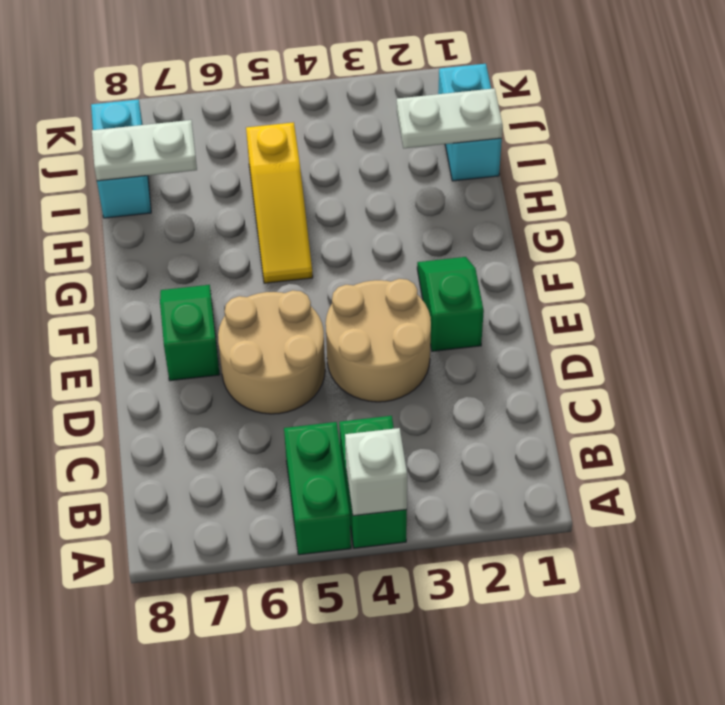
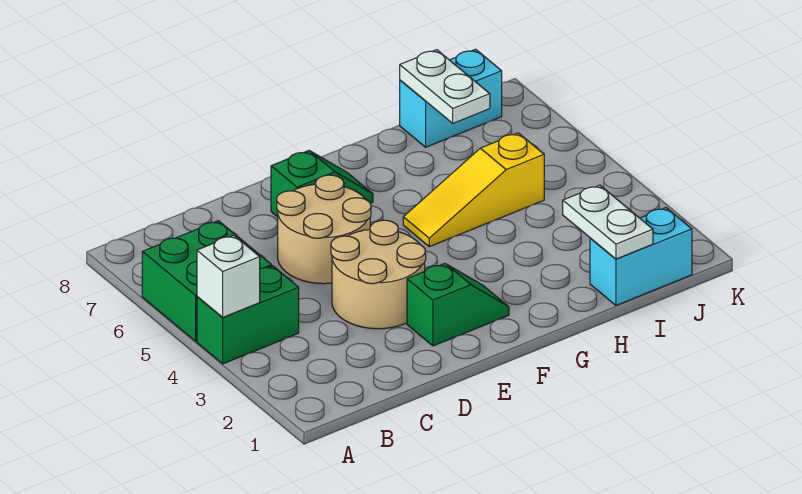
green brick A5:B5 level 1 -> green brick A5:B6 level 1

